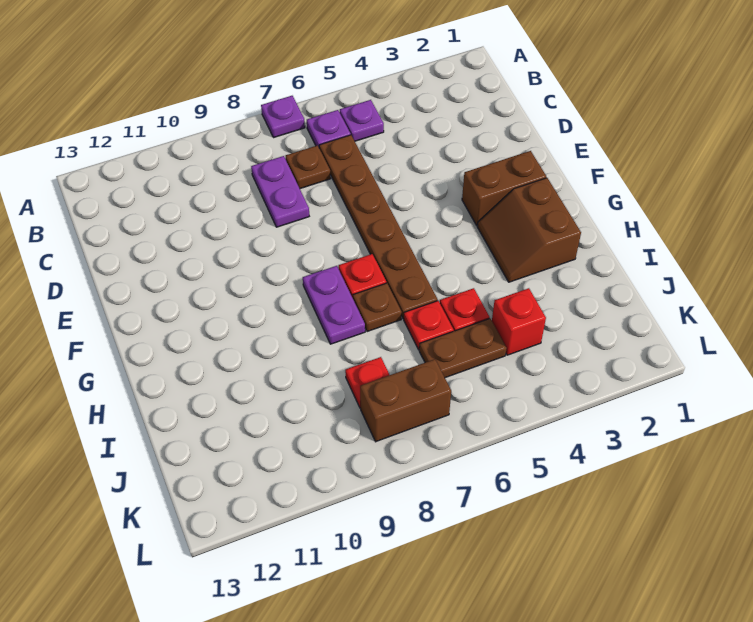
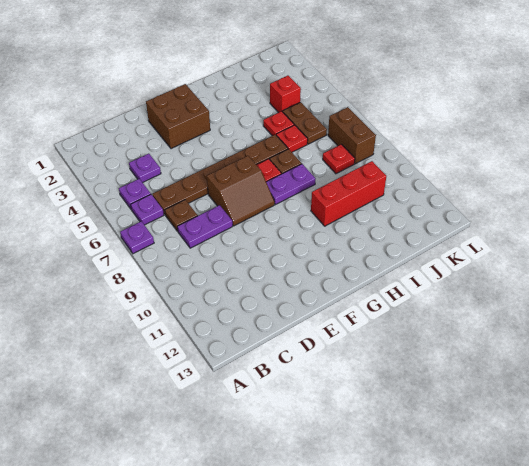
none -> purple plate C4 level 1
brown brick F2:F3 level 1 -> brown brick E2:F3 level 1
brown slope G2:H3 level 1 top 2 -> brown slope E7:F8 level 1 top 7
none -> red brick H10:J10 level 1

